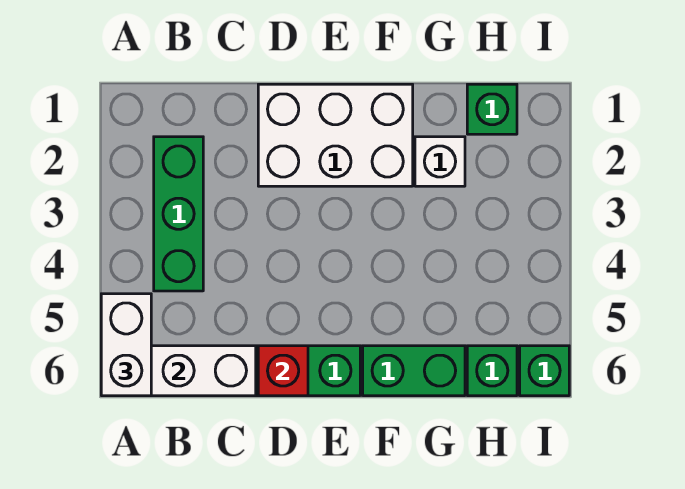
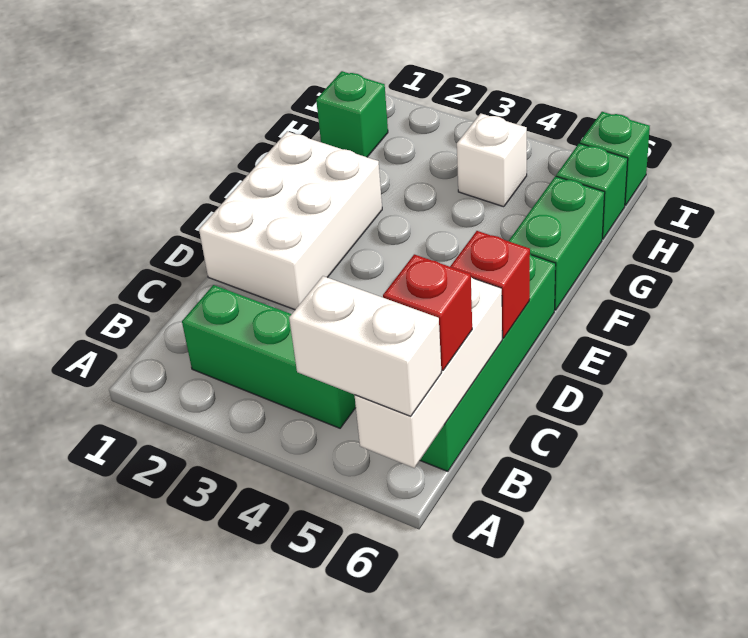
none -> red brick B6 level 3
white brick G2 level 1 -> white brick H4 level 1

